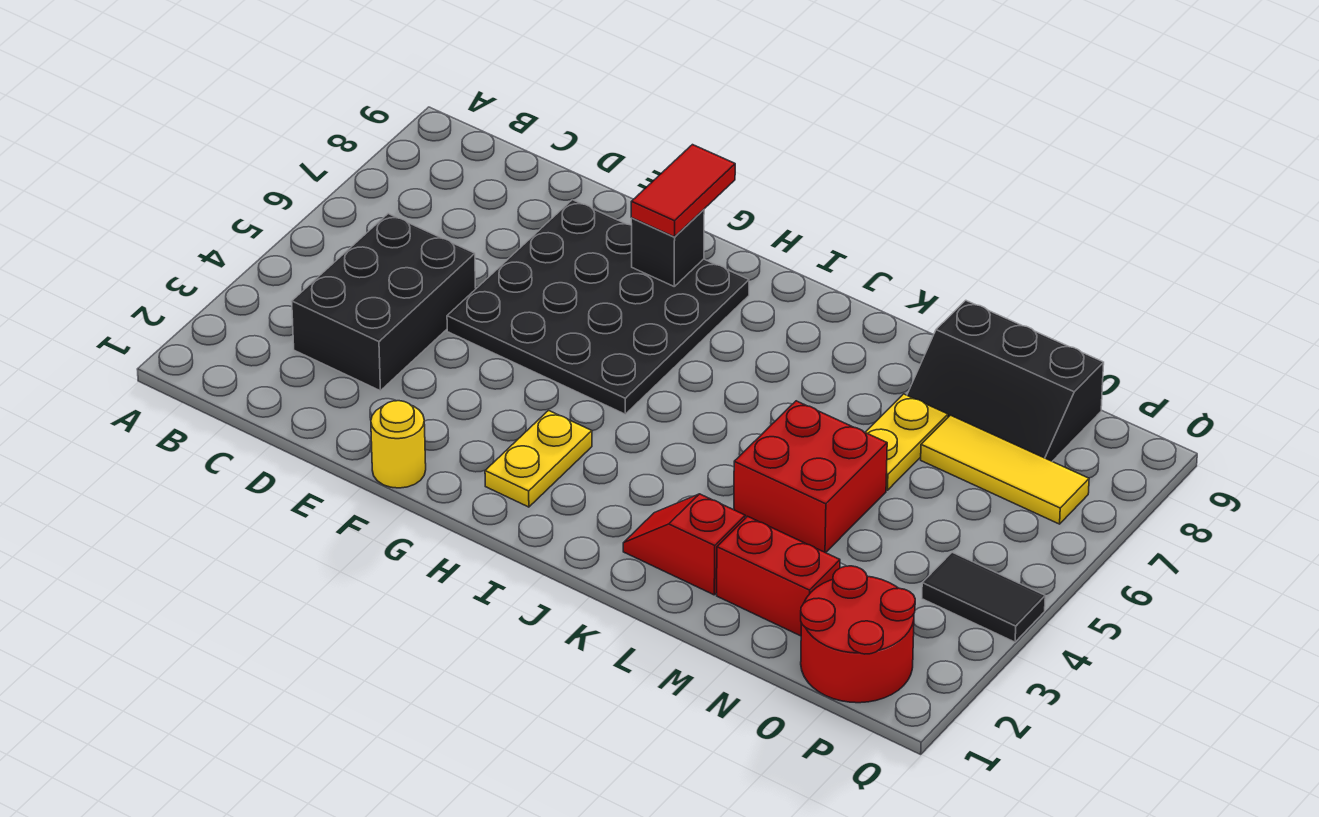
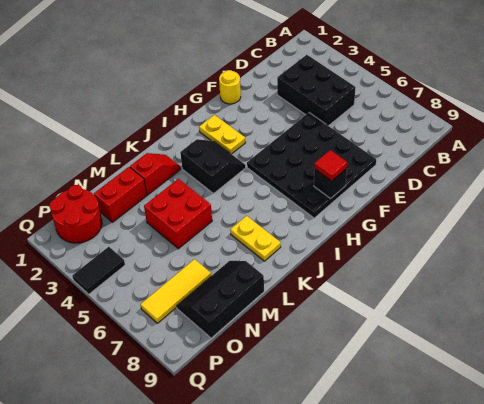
red tile G8:G9 level 3 -> red tile G8 level 3
none -> black slope I3:J4 level 1 top J
yellow plate M6:M7 level 1 -> yellow plate K7:K8 level 1

